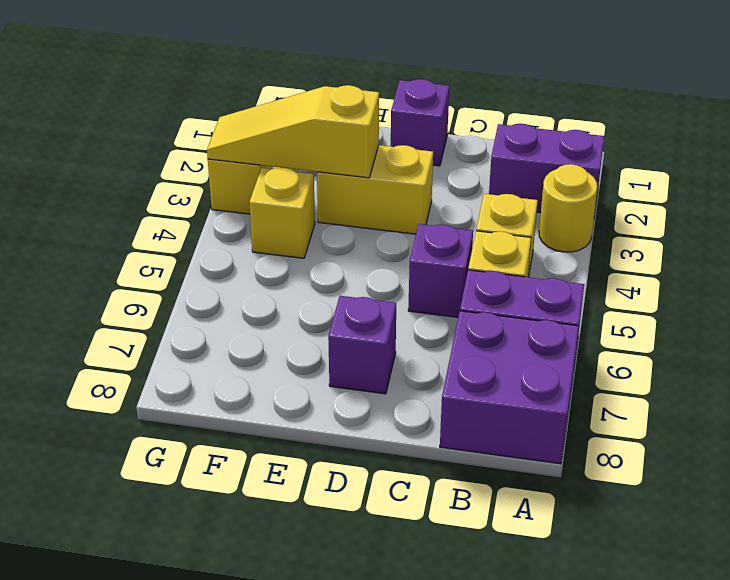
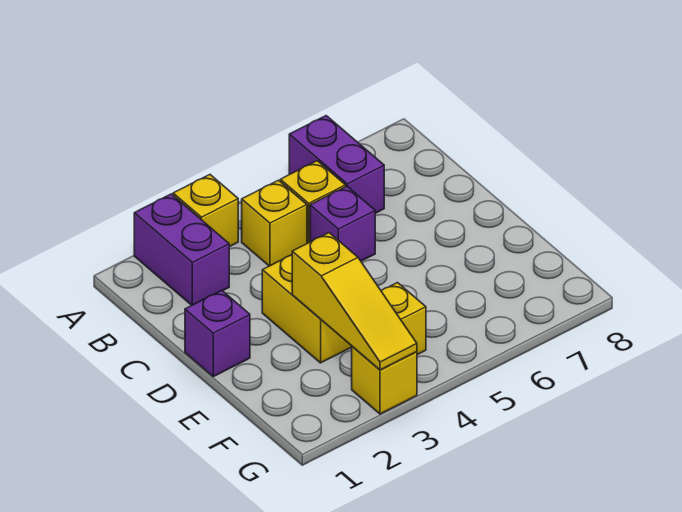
yellow round brick A3 level 1 -> yellow brick A3 level 1
purple brick A7:B8 level 1 -> none
purple brick D7 level 1 -> none

